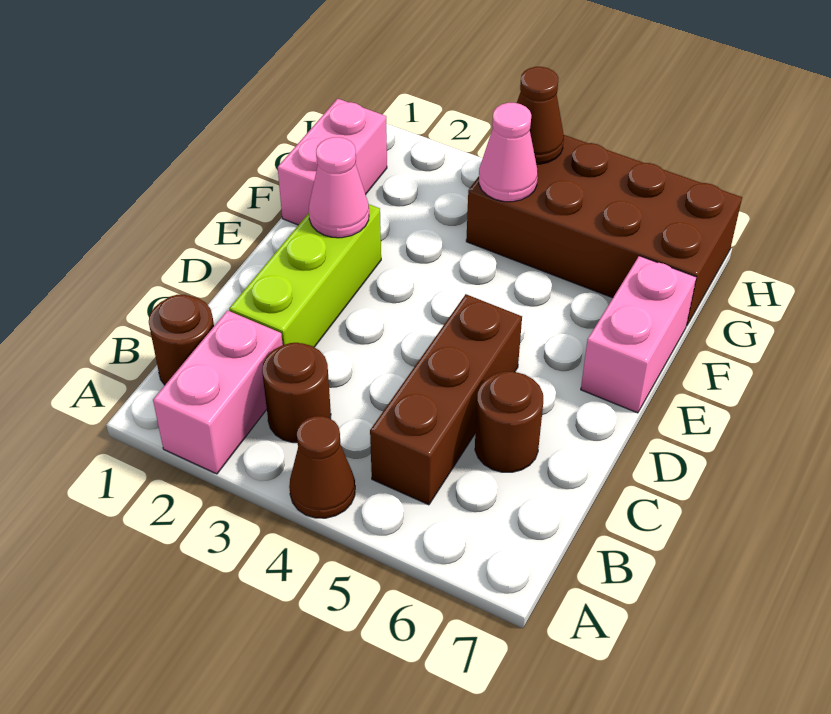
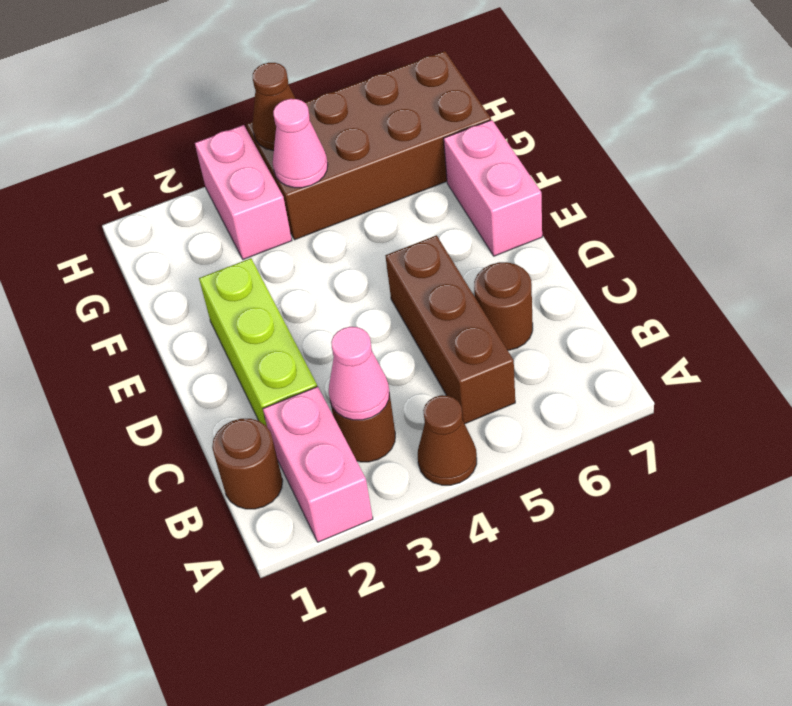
pink cone E2 level 2 -> pink cone B3 level 2
pink brick F1:G1 level 1 -> pink brick G3:H3 level 1

